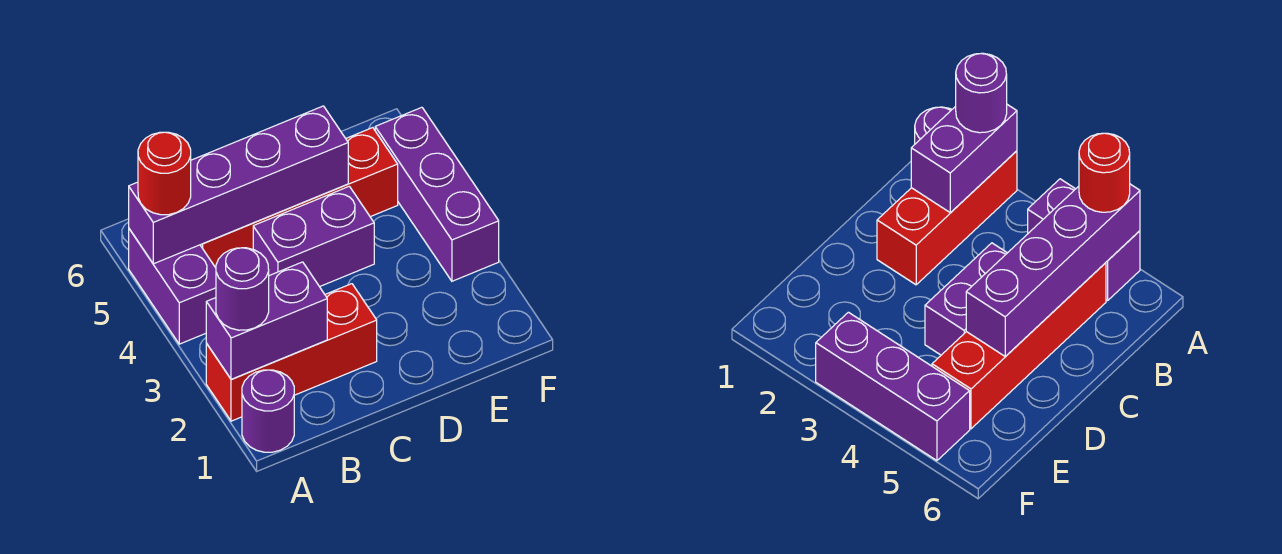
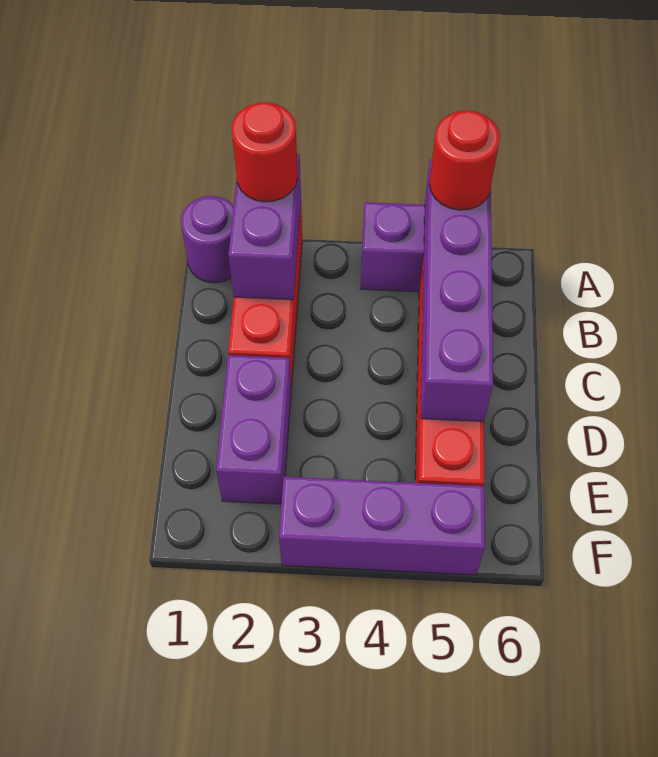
purple round brick A2 level 3 -> red round brick A2 level 3
purple brick C4:D4 level 1 -> purple brick D2:E2 level 1

